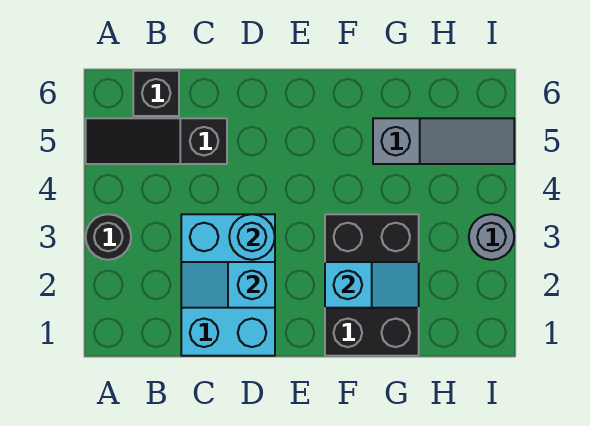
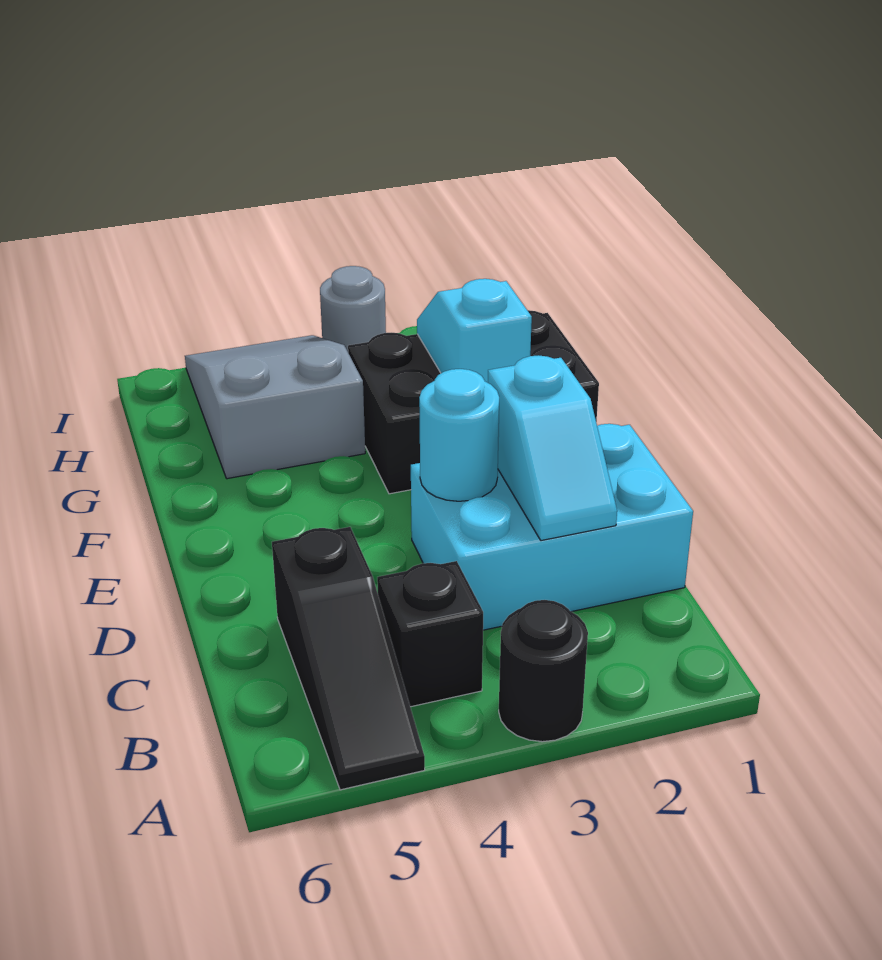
black brick B6 level 1 -> black brick B4 level 1
grey slope G5:I5 level 1 top G -> grey slope G4:I5 level 1 top G

